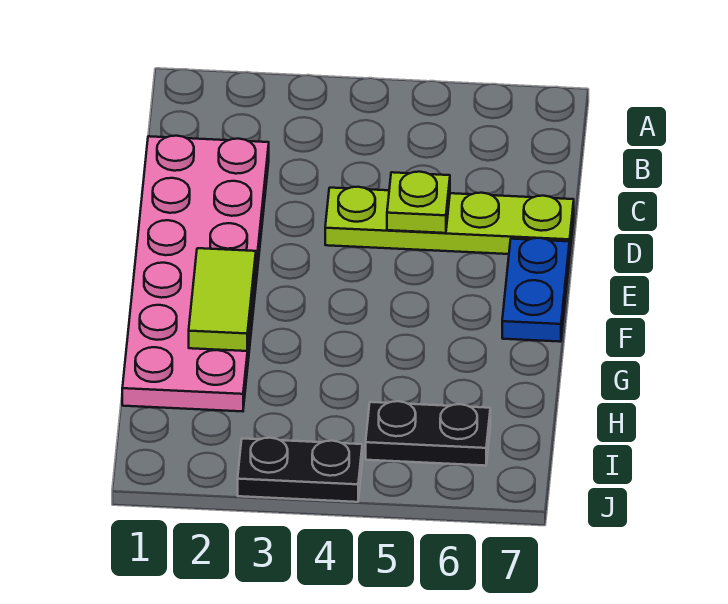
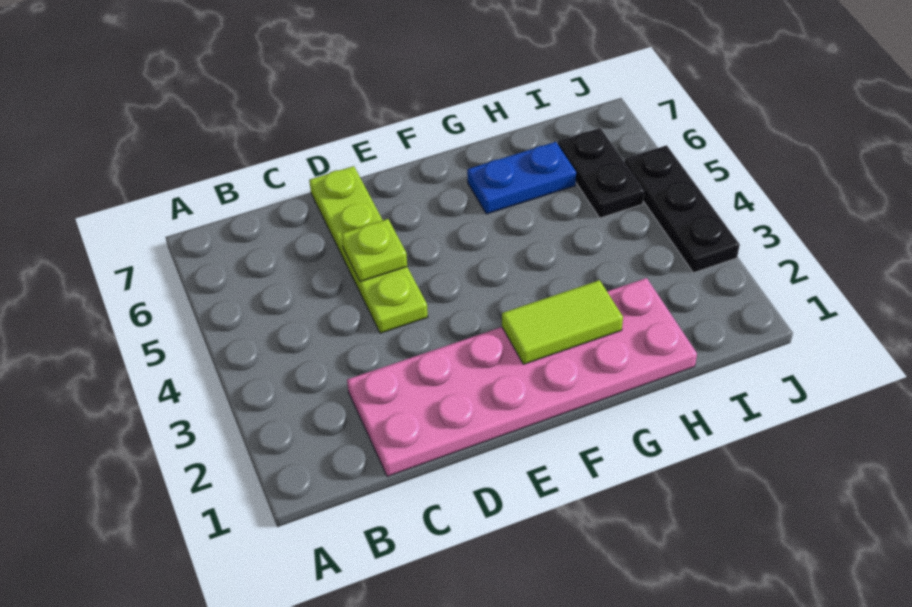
blue plate E7:F7 level 1 -> blue plate G6:H6 level 1
black plate J3:J4 level 1 -> black plate J3:J5 level 1

